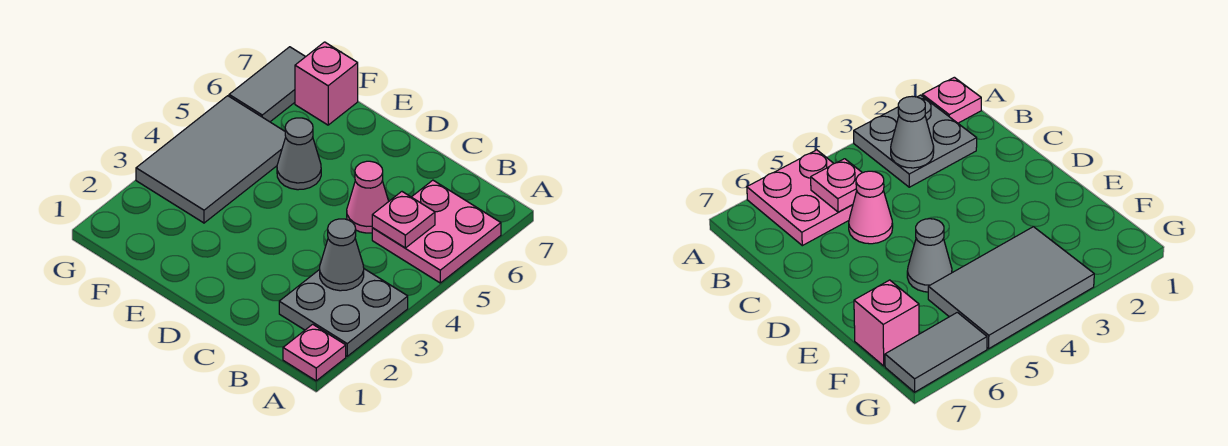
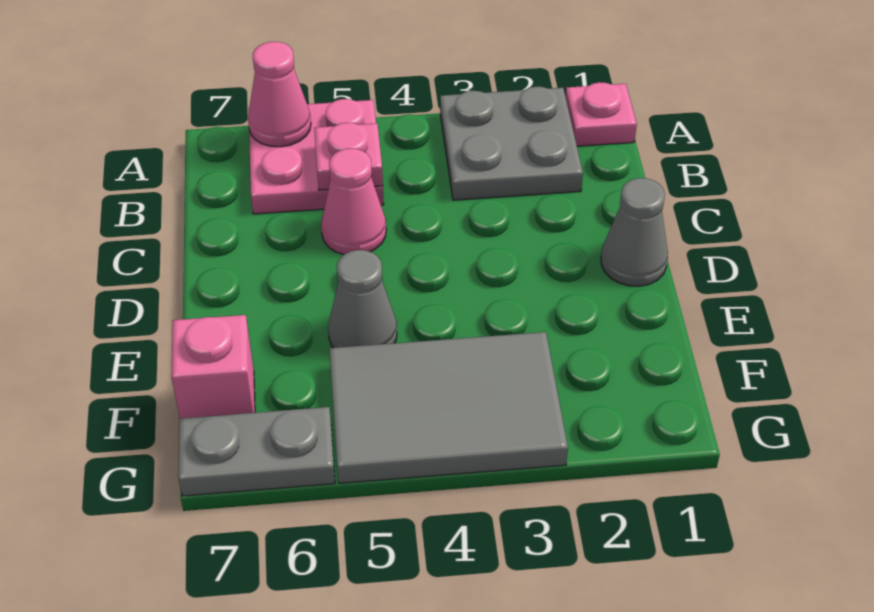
none -> pink cone A6 level 2
grey cone B3 level 2 -> grey cone D1 level 1
grey tile G6:G7 level 1 -> grey plate G6:G7 level 1

